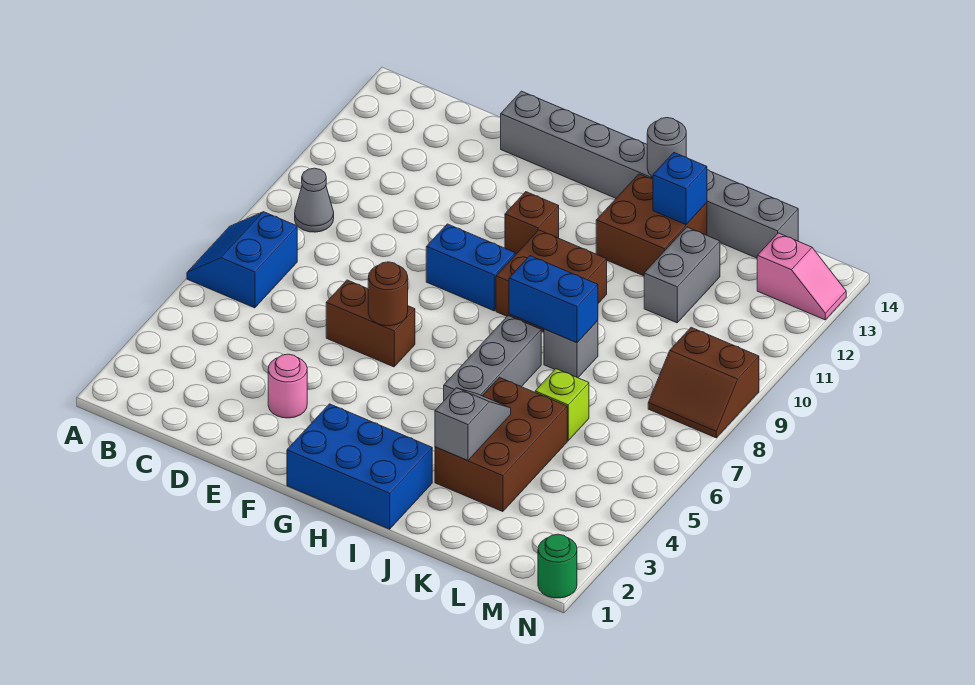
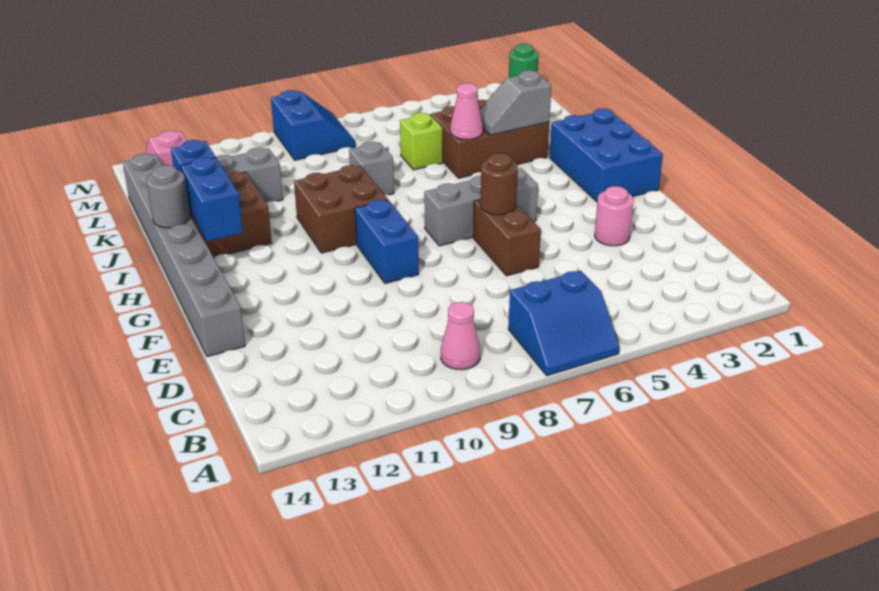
grey cone B9 level 1 -> pink cone B9 level 1
brown brick G11 level 1 -> none
grey brick I5:I7 level 1 -> grey brick G5:G7 level 1
blue brick I8:J8 level 2 -> blue brick H13:I13 level 2
none -> pink cone J5 level 2
brown slope M8:N9 level 1 top 9 -> blue slope M8:N9 level 1 top 9

